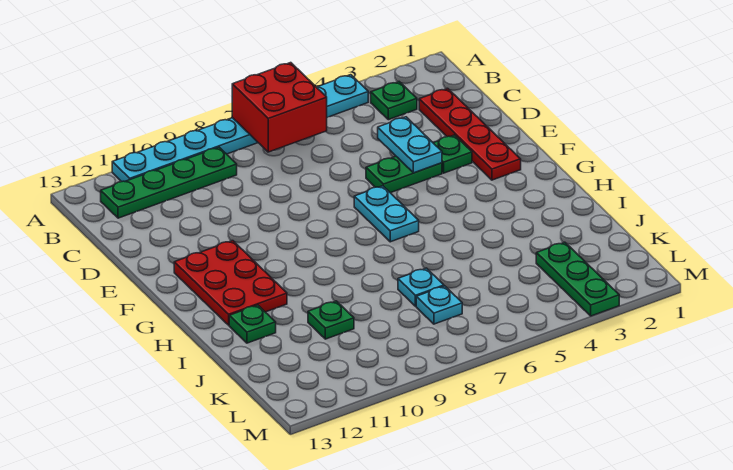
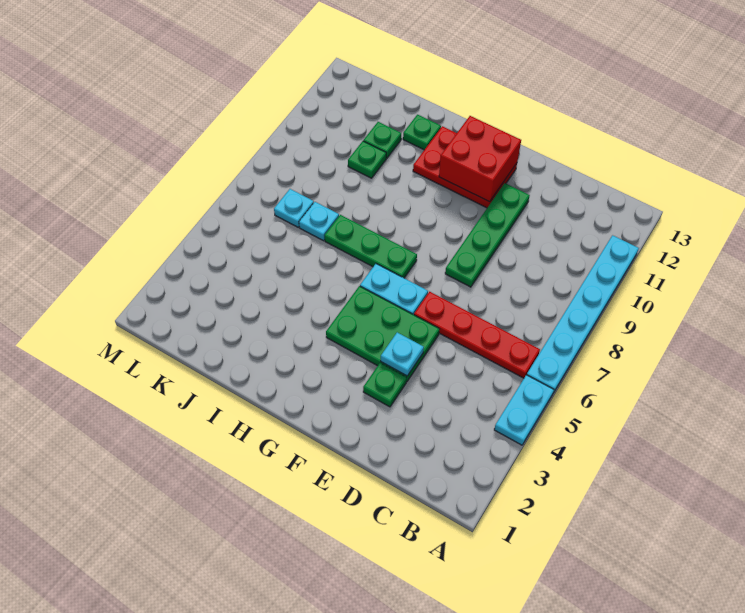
red brick A6:B7 level 2 -> red brick F11:G12 level 2
green plate B3 level 1 -> green plate J11 level 1
green plate B9:B12 level 1 -> green plate E8:E11 level 1
red plate C2:F2 level 1 -> red plate B6:E6 level 1
cyan plate D4:E4 level 2 -> cyan plate E4 level 2
green plate E4:E5 level 1 -> green plate E4:G5 level 1
green plate K3:M3 level 1 -> green plate G7:I7 level 1

